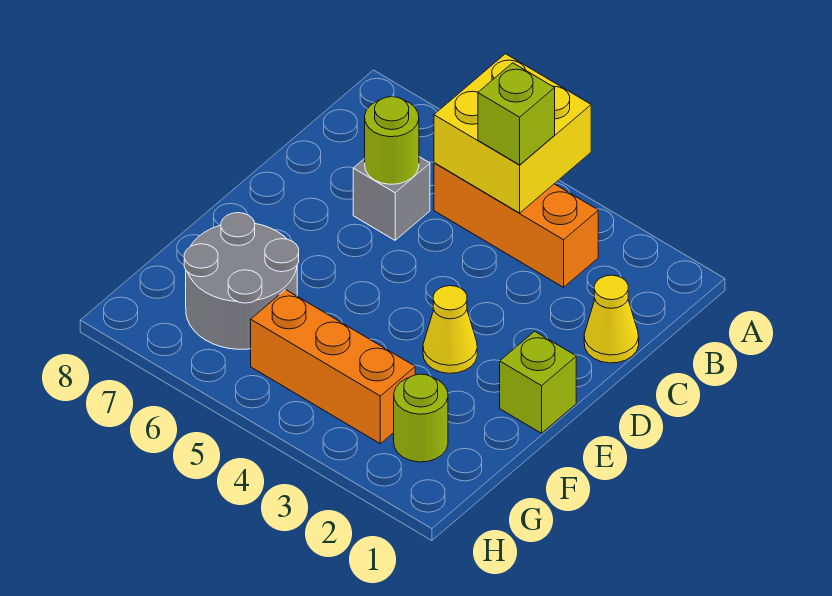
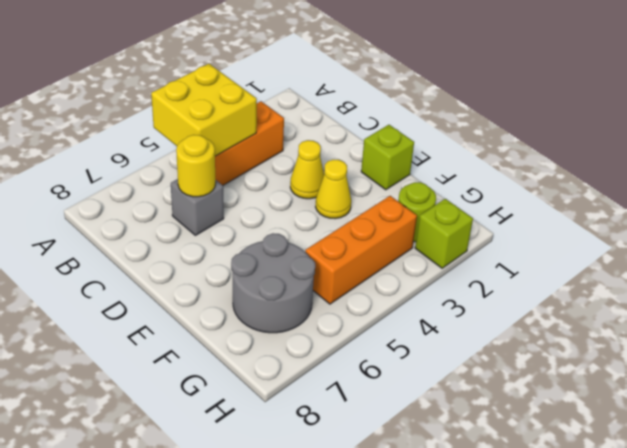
lime brick B4 level 3 -> lime brick H2 level 1
yellow cone C1 level 1 -> yellow cone D3 level 1
lime round brick C6 level 2 -> yellow round brick C6 level 2

